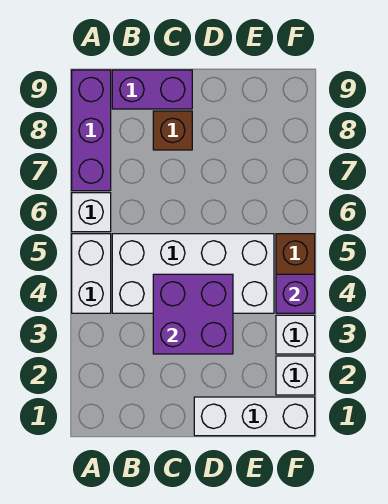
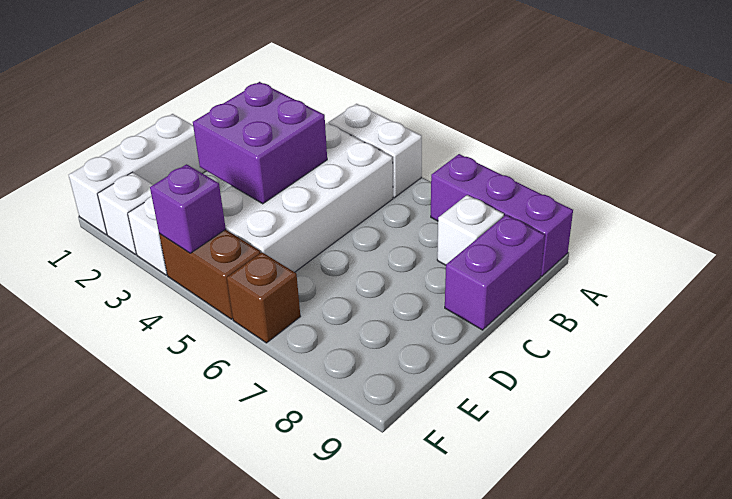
white brick A6 level 1 -> white brick B8 level 1
brown brick C8 level 1 -> brown brick F6 level 1

